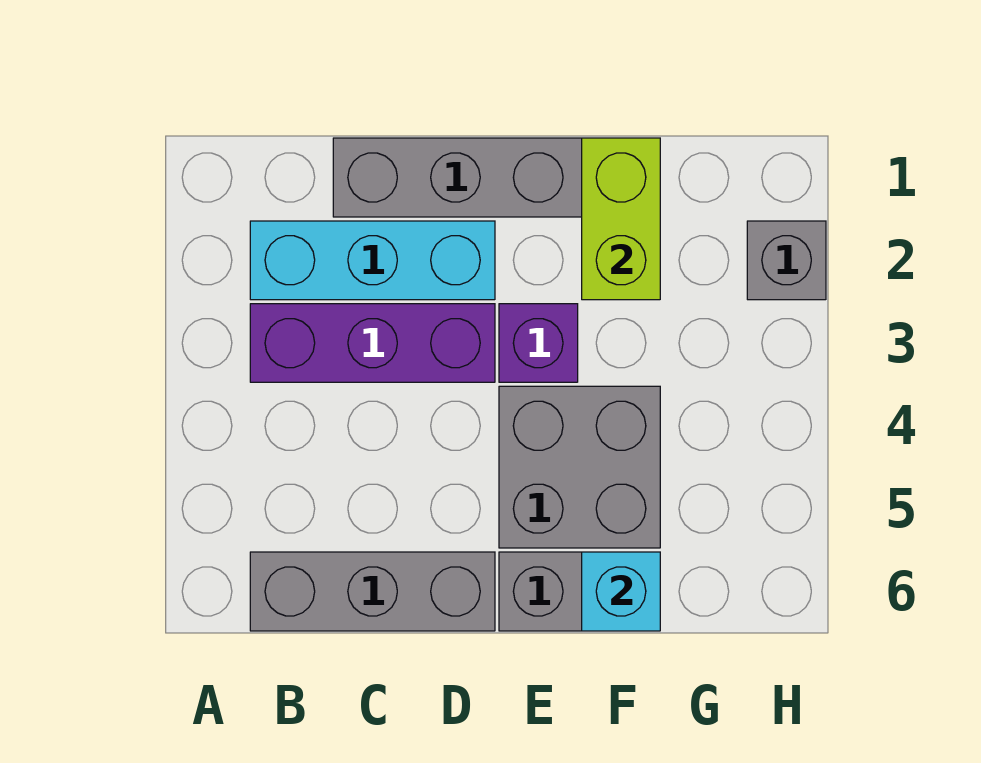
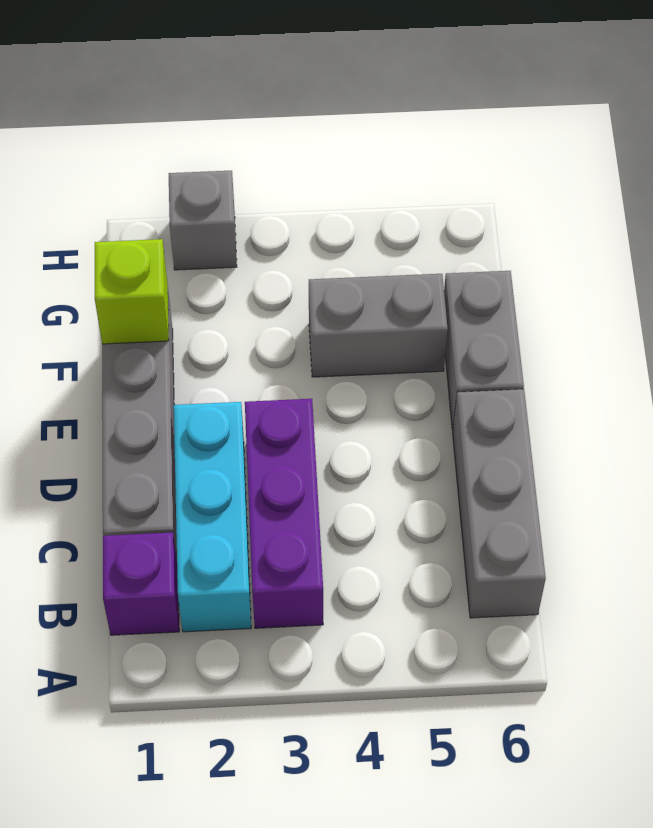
purple brick E3 level 1 -> purple brick B1 level 1
grey brick E4:F5 level 1 -> grey brick F4:F5 level 1
lime brick F1:F2 level 2 -> lime brick F1 level 2
cyan brick F6 level 2 -> none

